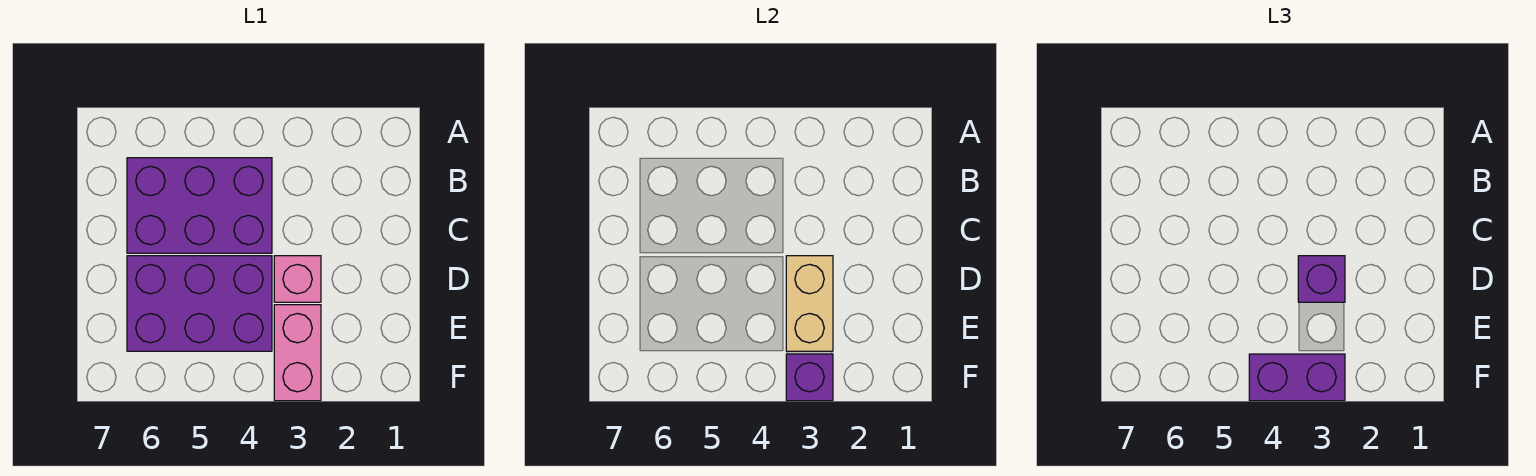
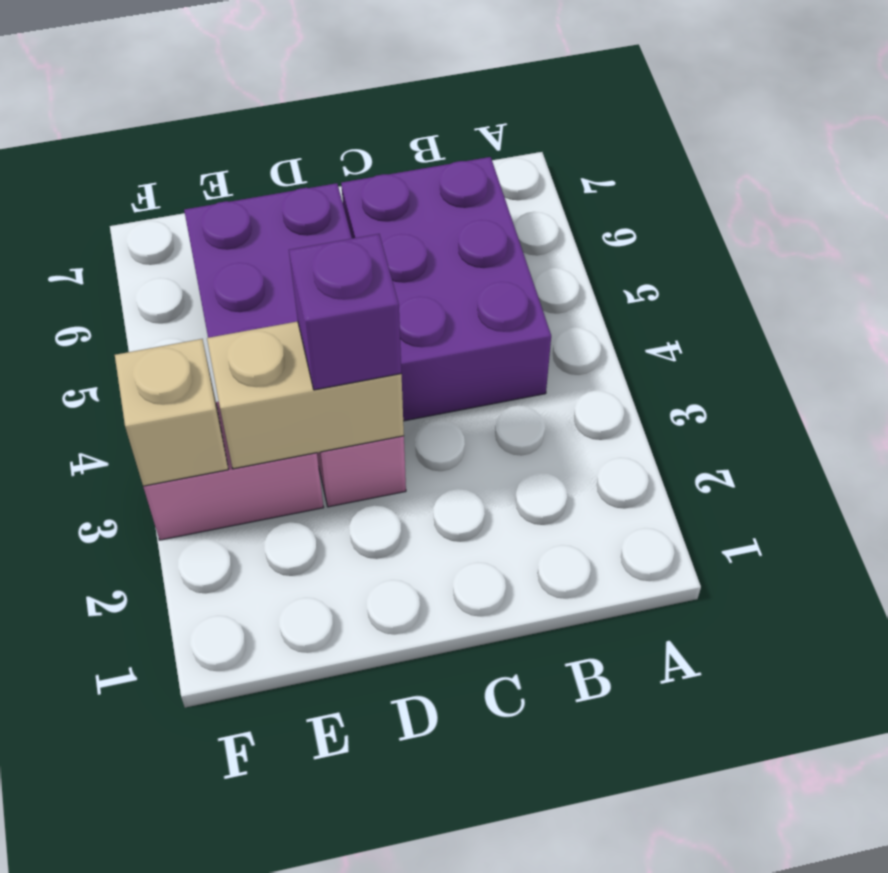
purple brick F3 level 2 -> tan brick F3 level 2
purple brick F3:F4 level 3 -> none

